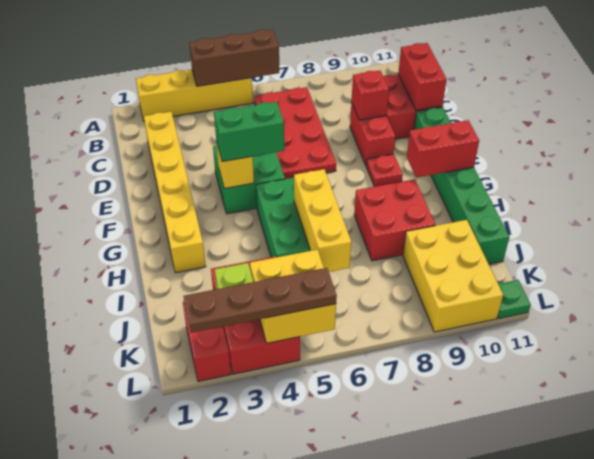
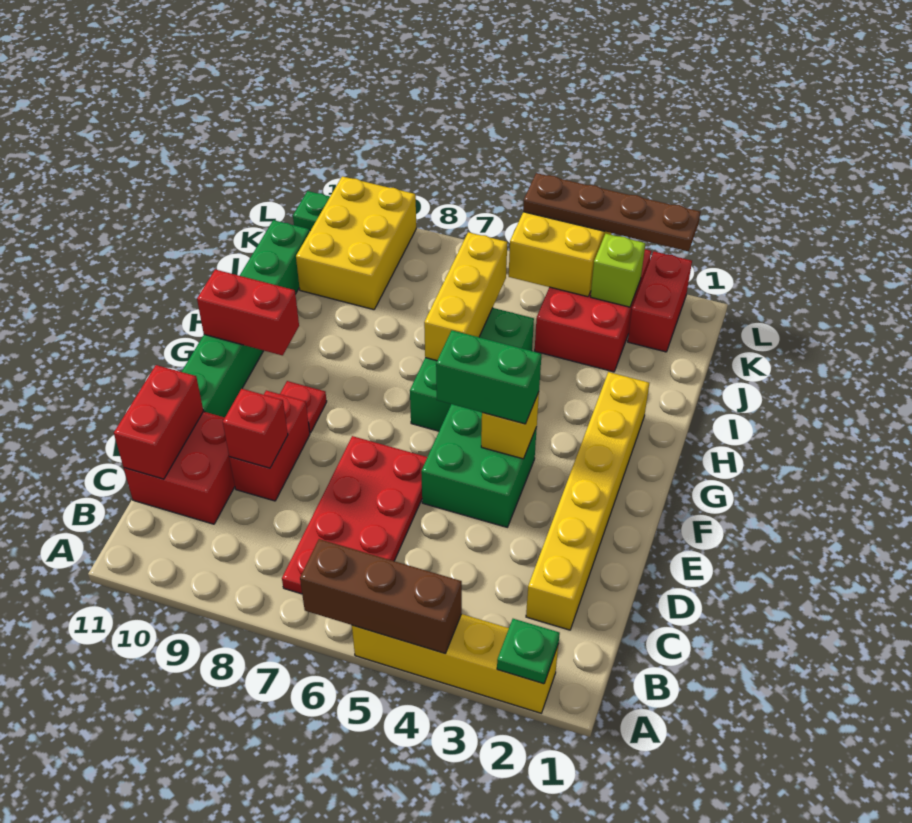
none -> green plate A2 level 2
red brick H8:I9 level 1 -> none

